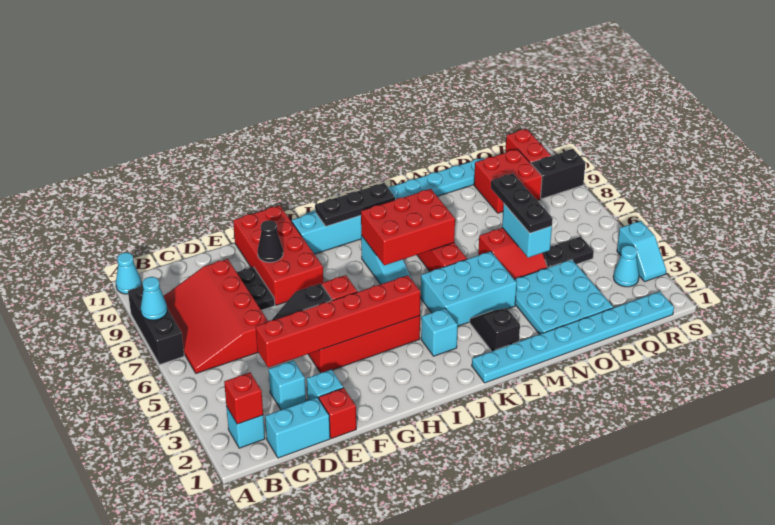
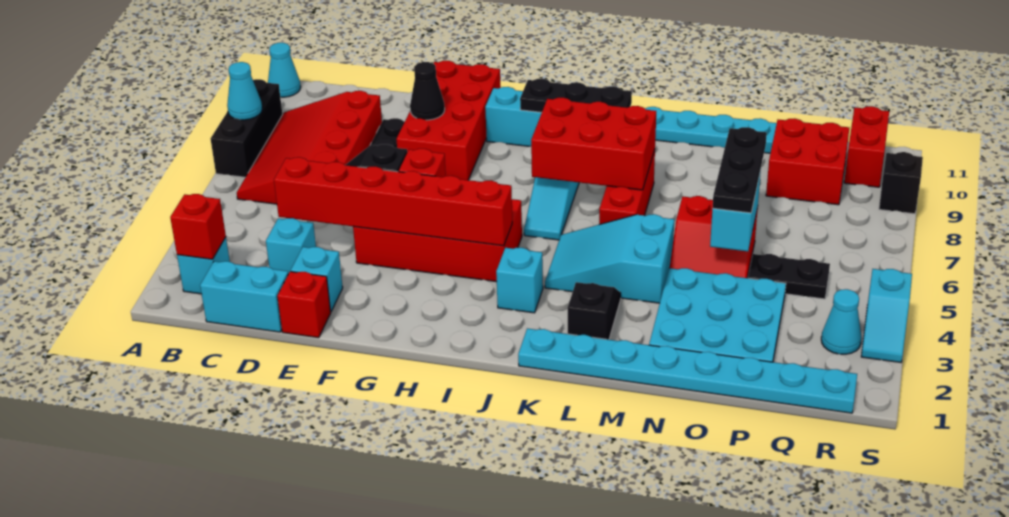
cyan brick K4:M5 level 1 -> cyan slope K4:M5 level 1 top M
black brick R9:S9 level 1 -> black brick S9 level 1

